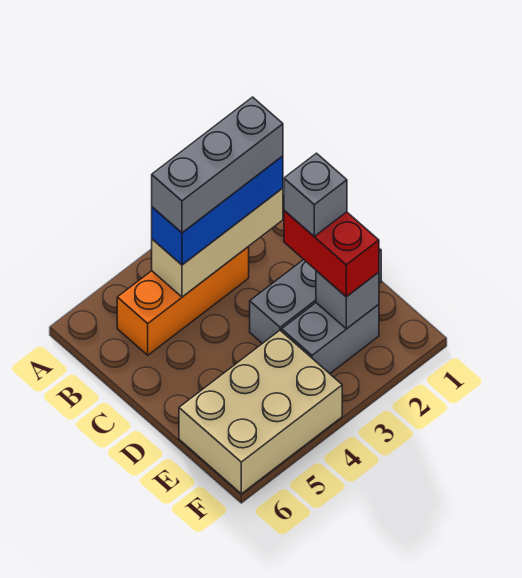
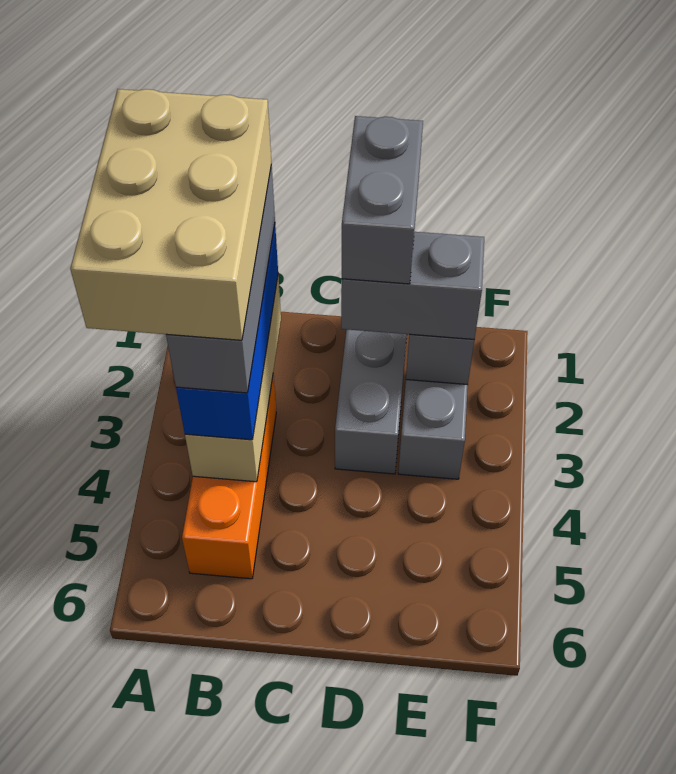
red brick D2:E2 level 3 -> grey brick D2:E2 level 3
grey brick D2 level 4 -> grey brick D1:D2 level 4
tan brick E4:F6 level 1 -> tan brick A2:B4 level 5

